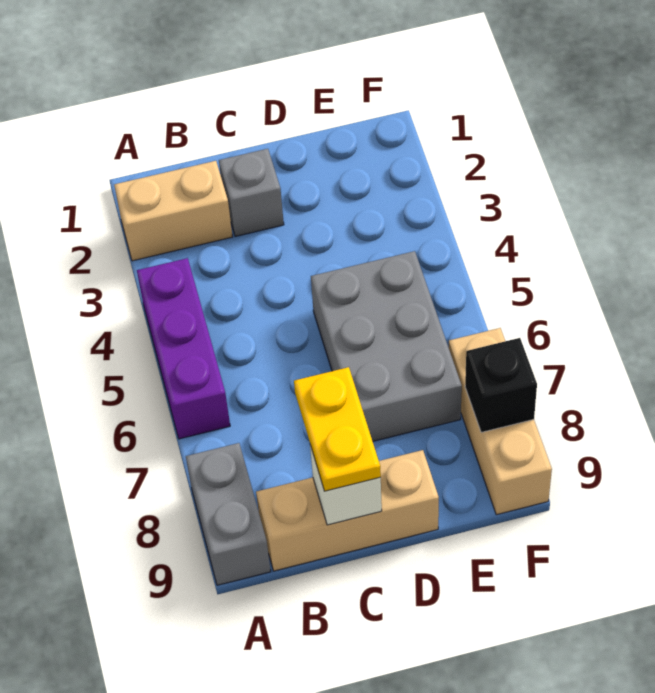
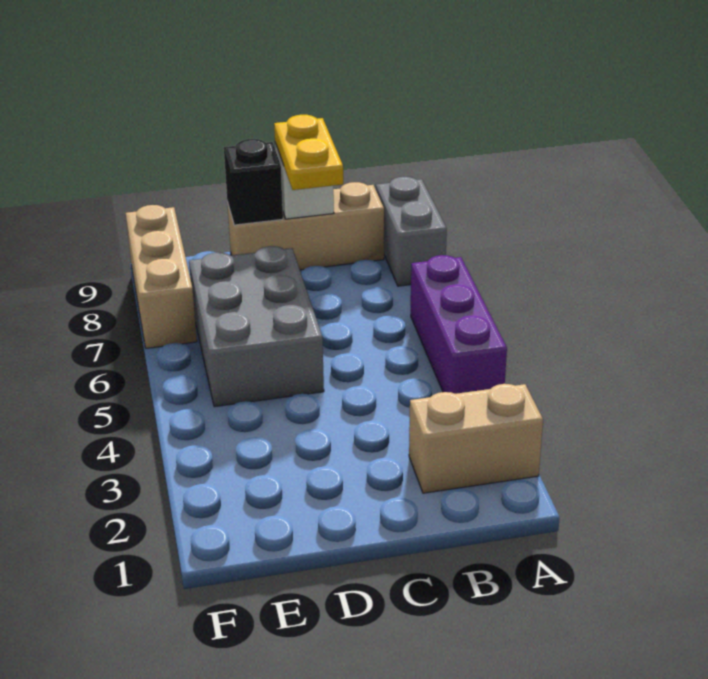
grey brick C2 level 1 -> none
black brick F8 level 2 -> black brick D9 level 2

